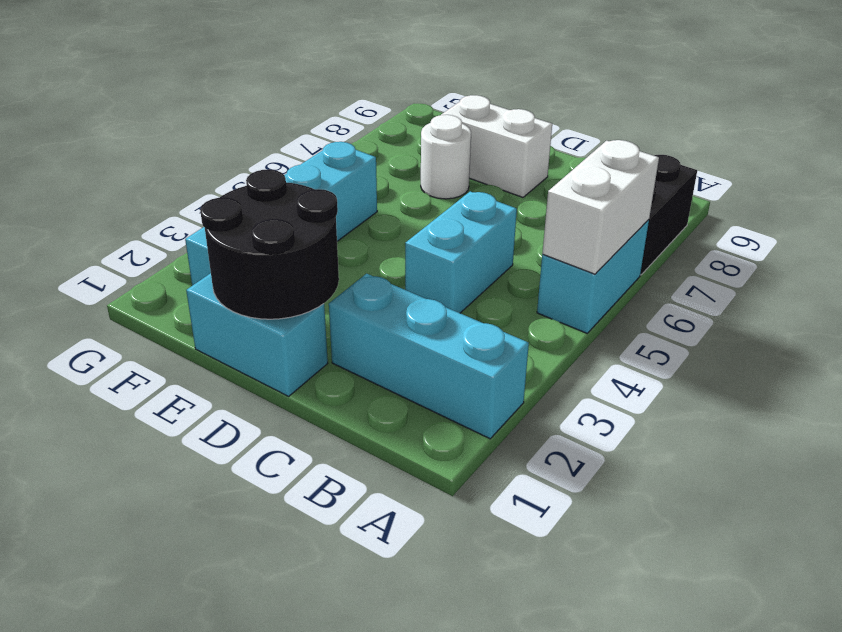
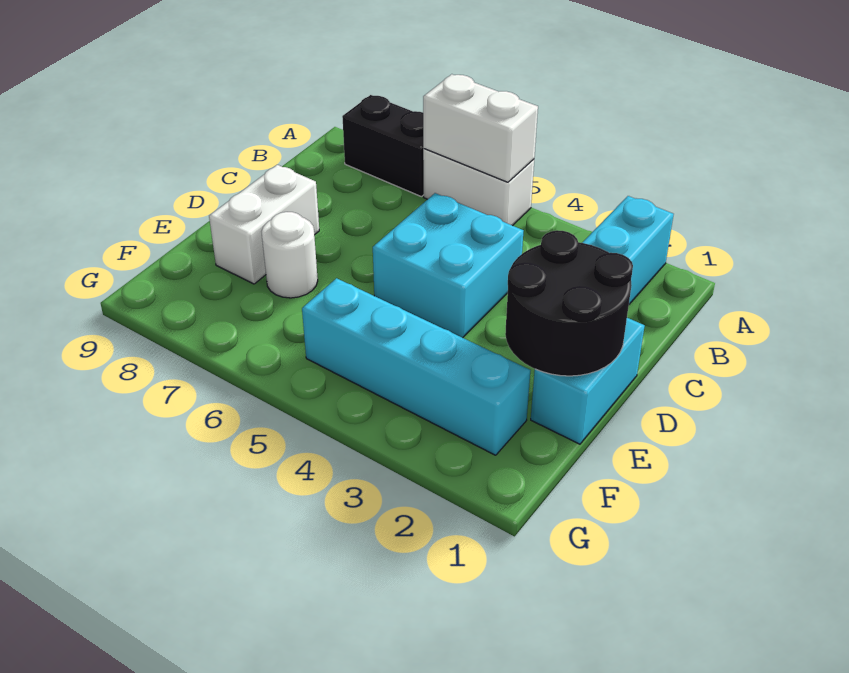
cyan brick A5:A6 level 1 -> white brick A5:A6 level 1
cyan brick C4:C5 level 1 -> cyan brick C4:D5 level 1

